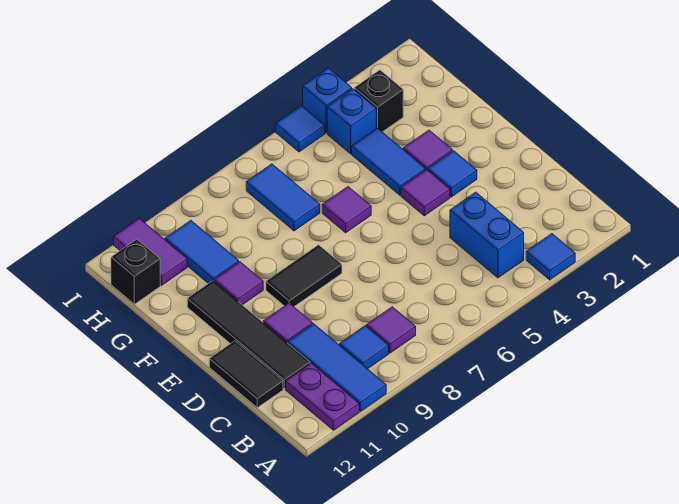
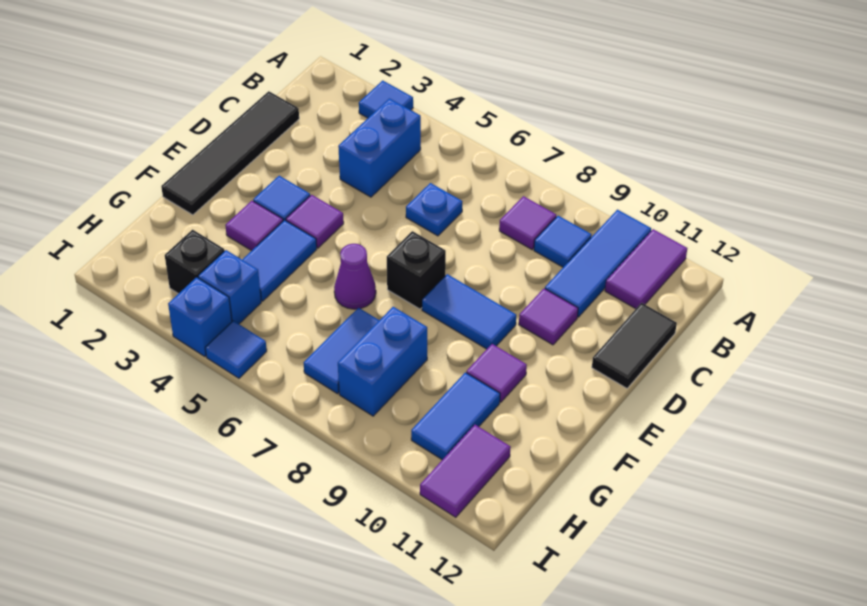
purple plate A11:B11 level 1 -> purple tile A11:B11 level 1
none -> blue plate C6 level 1
black tile C11:F11 level 1 -> black tile C1:F1 level 1
black tile E8:E9 level 1 -> blue tile E8:E9 level 1
purple tile F6 level 1 -> purple cone F6 level 1
none -> blue brick G8:H8 level 1
black brick H12 level 1 -> black brick E7 level 1

